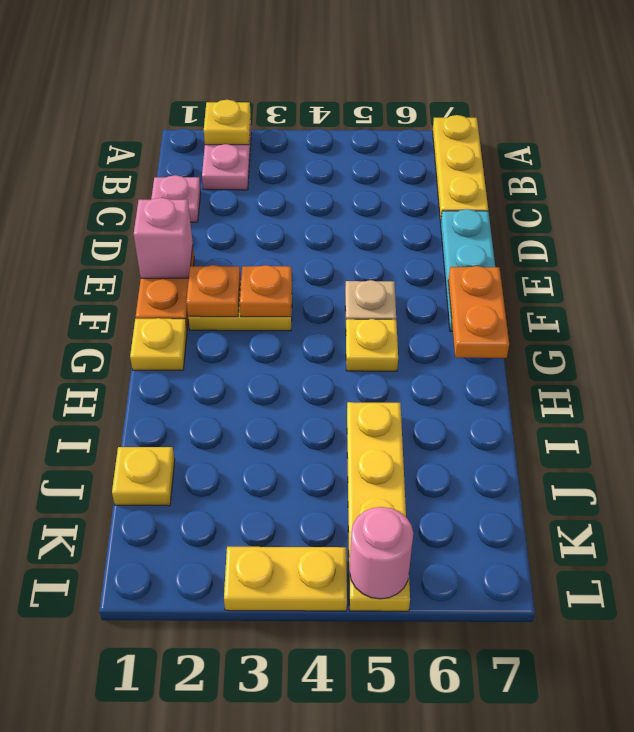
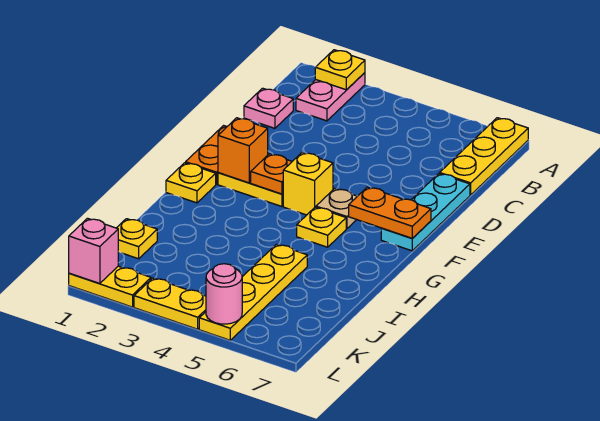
pink brick E1 level 2 -> pink brick L1 level 2
orange plate F2 level 2 -> orange brick F2 level 2
none -> yellow brick F4 level 1
orange plate F7:G7 level 2 -> orange plate F6:F7 level 2
none -> yellow plate L1:L2 level 1

